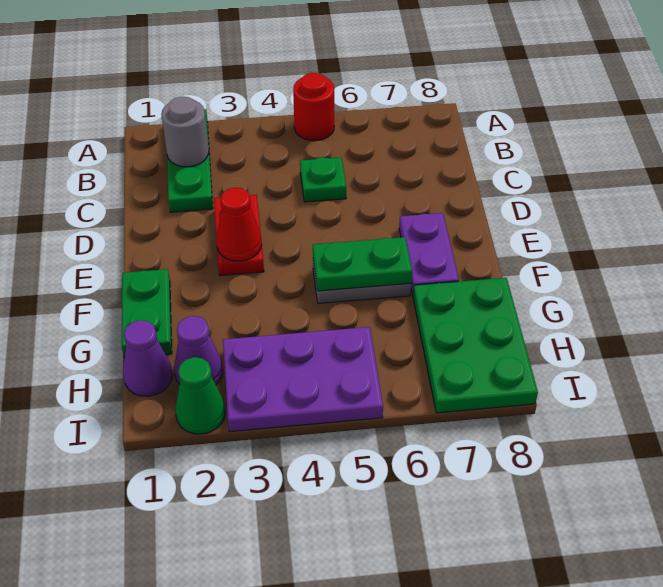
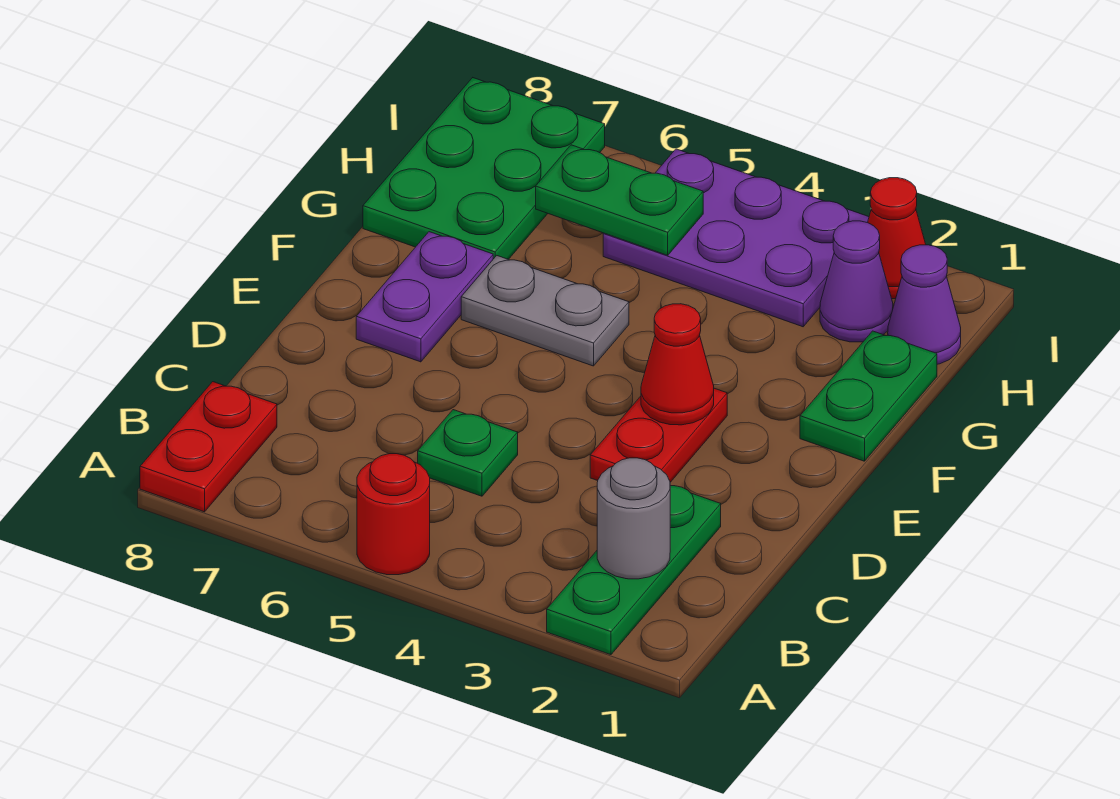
none -> red plate A8:B8 level 1
green plate F5:F6 level 2 -> green plate H5:H6 level 2
green cone I2 level 1 -> red cone I2 level 1

